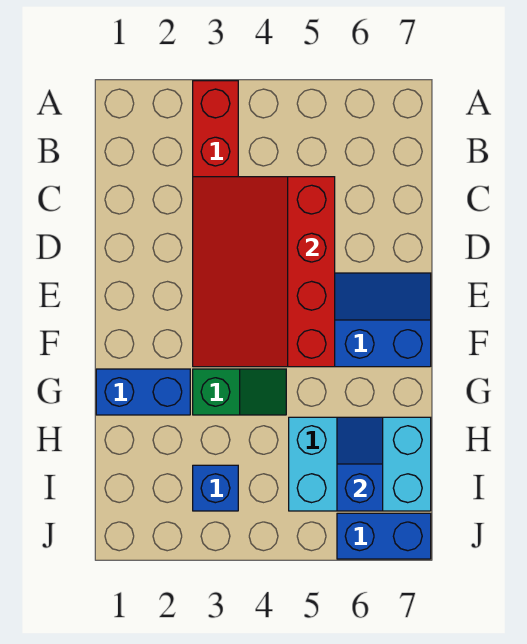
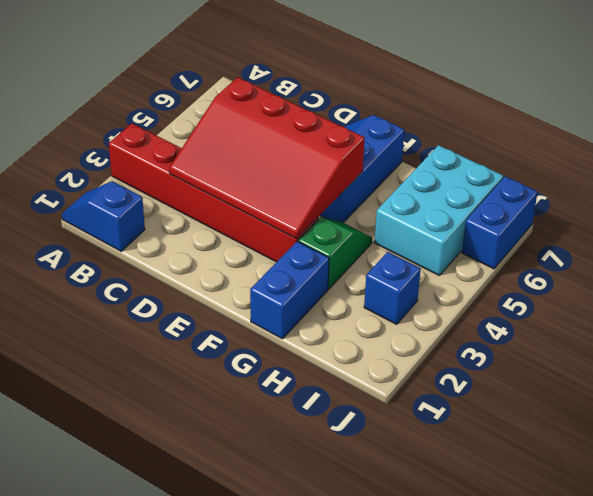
blue slope H6:I6 level 2 top I -> blue slope A1:B1 level 1 top B

